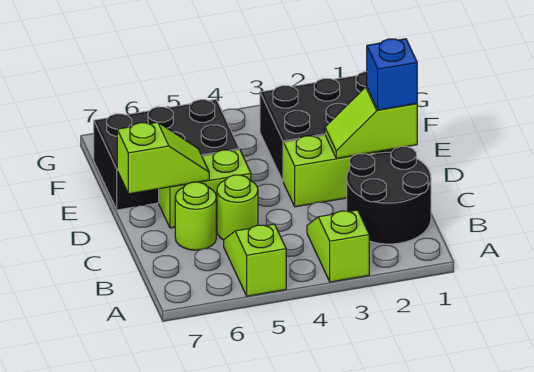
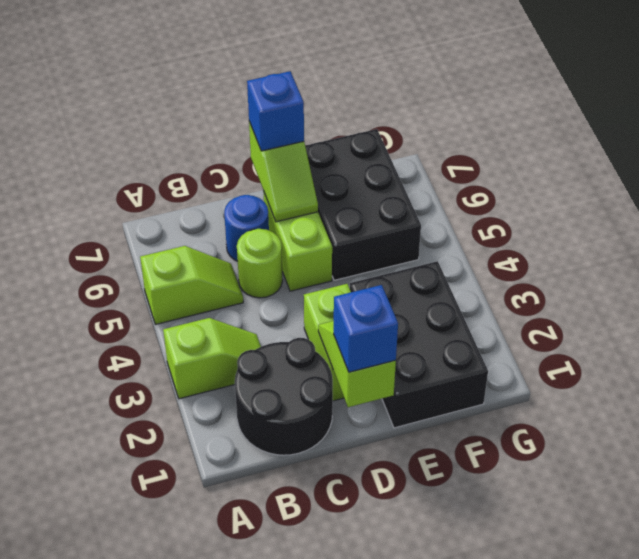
lime round brick C6 level 1 -> blue round brick C6 level 1
none -> blue brick D7 level 3

